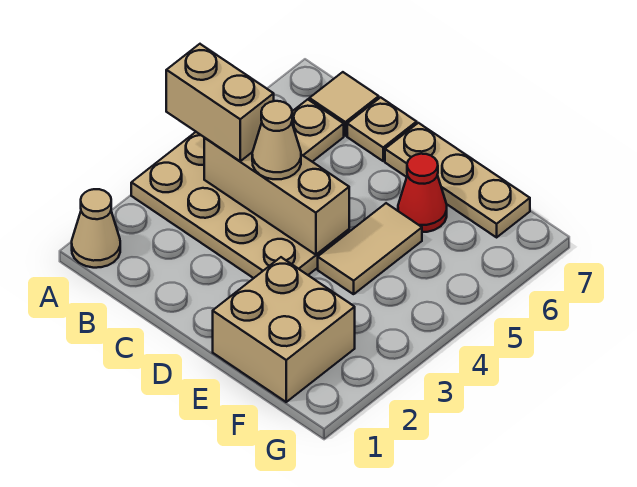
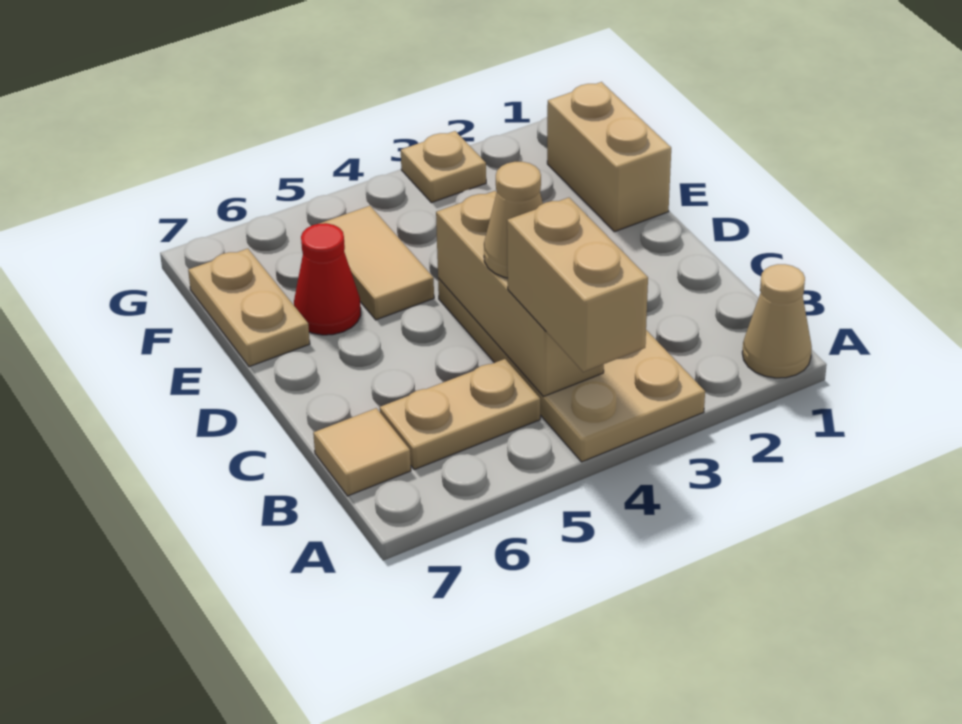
tan plate C7 level 1 -> tan plate G3 level 1
tan plate D7:F7 level 1 -> tan plate E7:F7 level 1
tan brick E1:F2 level 1 -> tan brick E1:F1 level 1
tan tile E4:E5 level 1 -> tan tile E5:F5 level 1

